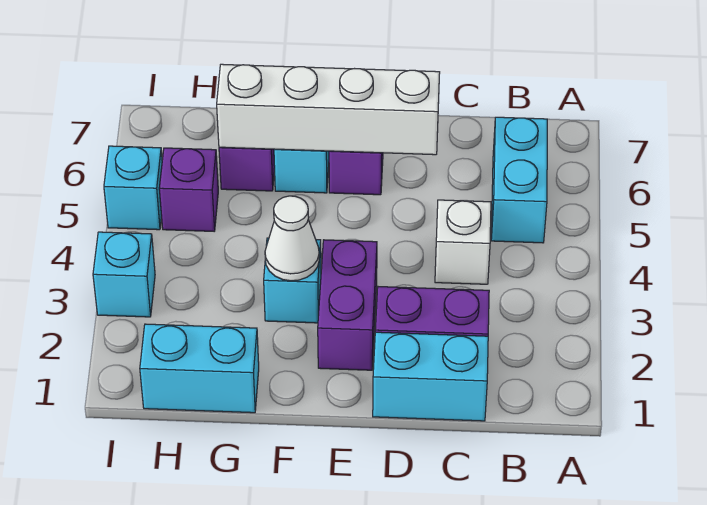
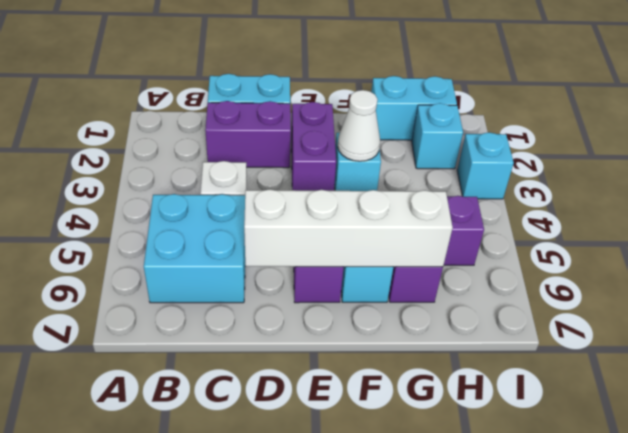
cyan brick B5:B6 level 1 -> cyan brick B5:C6 level 1
cyan brick I5 level 1 -> cyan brick H2 level 1

